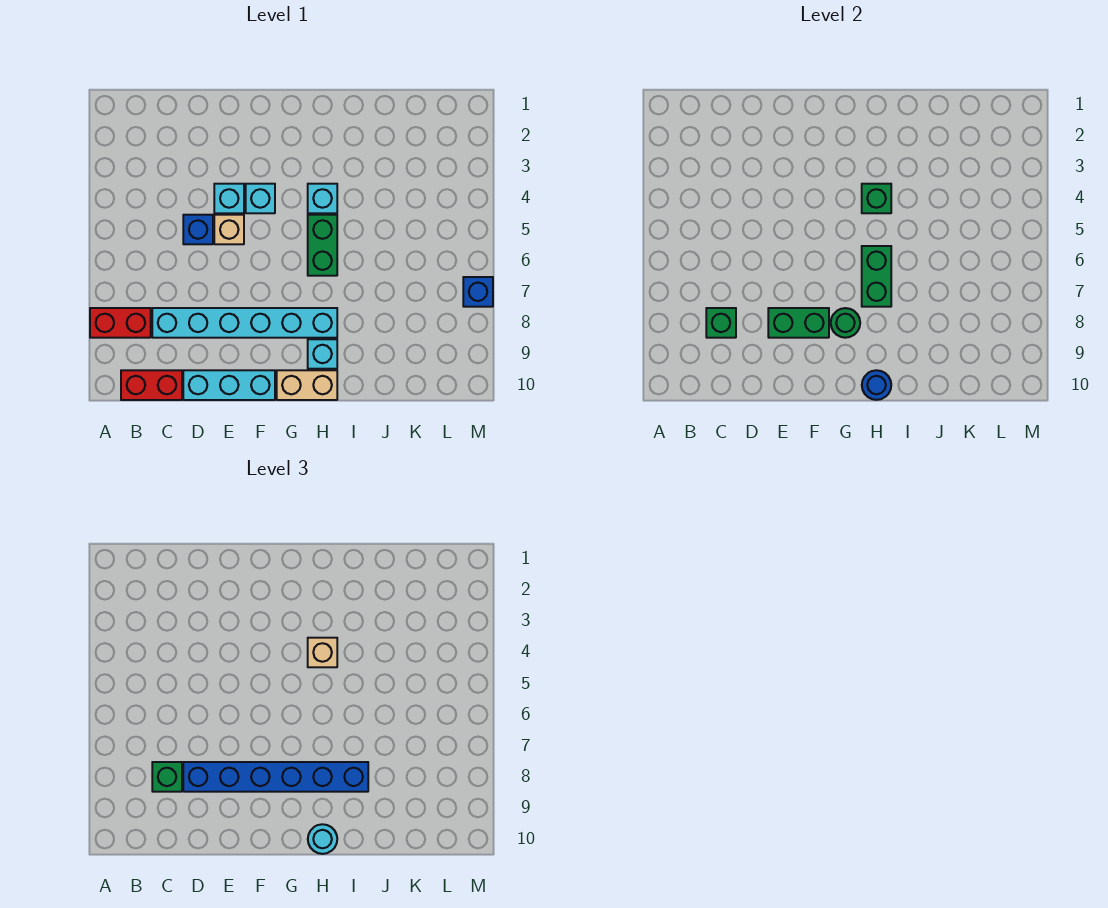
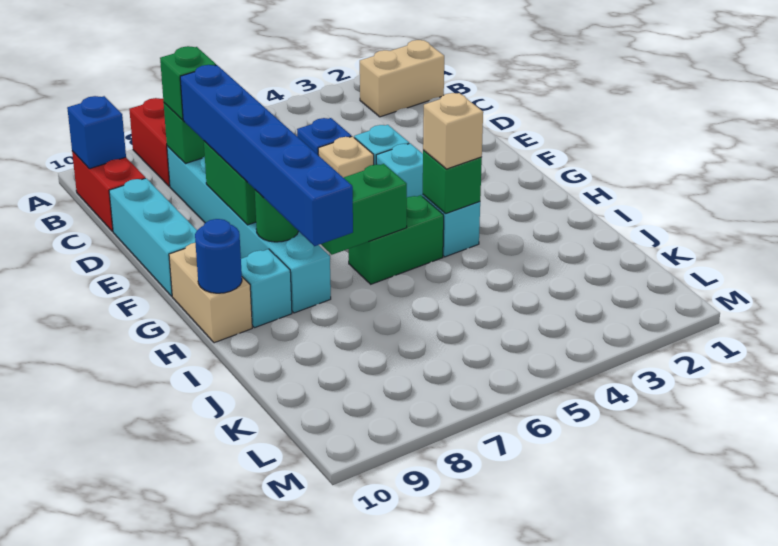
none -> tan brick B1:B2 level 1
cyan round brick H10 level 3 -> none
blue brick M7 level 1 -> blue brick B10 level 2

